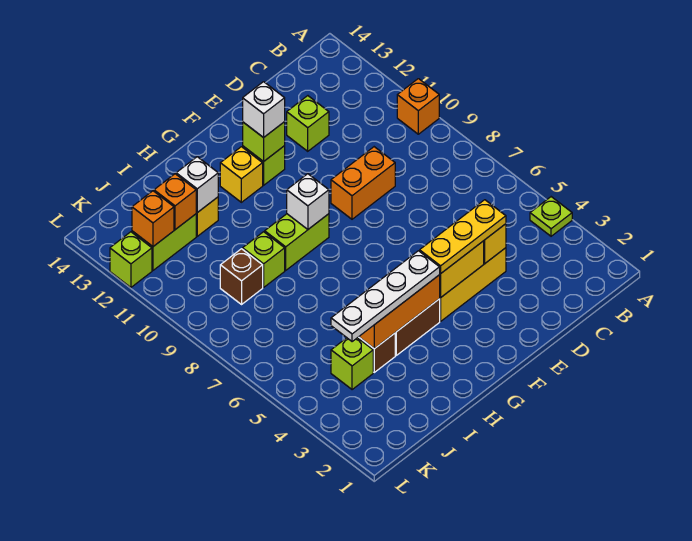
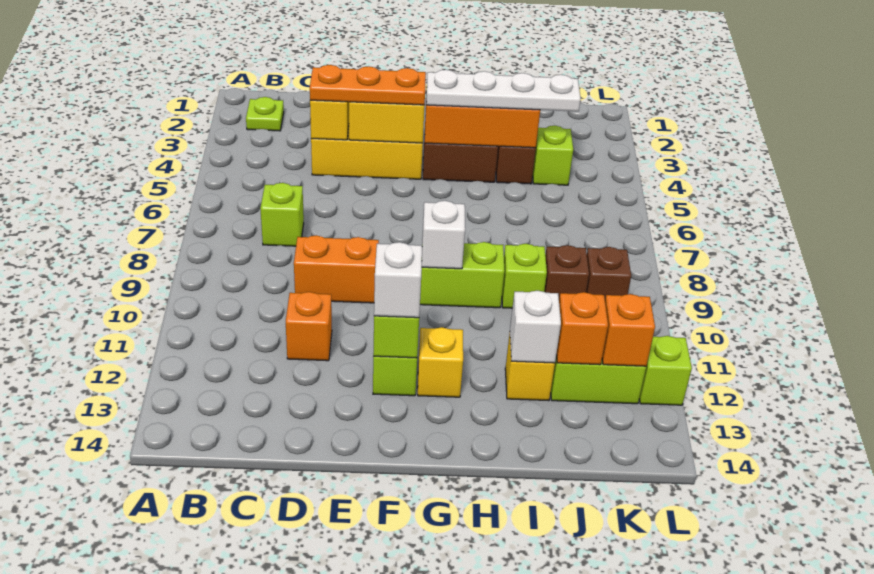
lime plate A4 level 1 -> lime plate B2 level 1
orange brick A10 level 1 -> orange brick D11 level 1
yellow plate D4:F4 level 3 -> orange plate D4:F4 level 3
lime brick D12 level 1 -> lime brick C7 level 1
none -> brown brick K9 level 1

